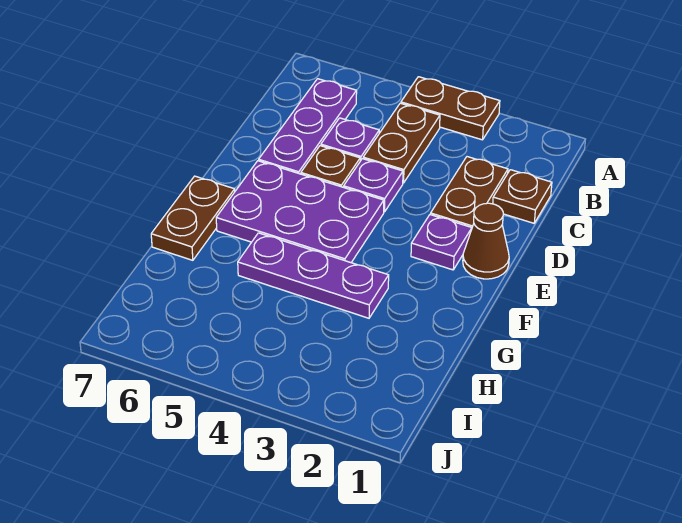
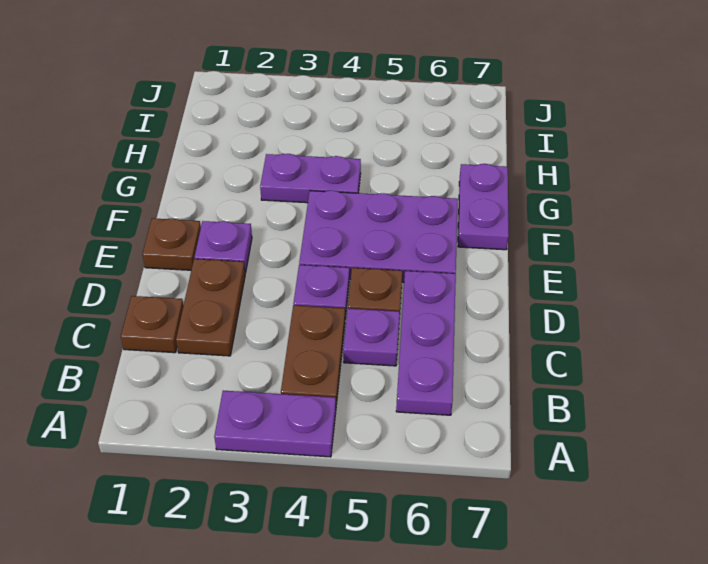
brown plate A3:A4 level 1 -> purple plate A3:A4 level 1
brown cone E1 level 1 -> brown plate E1 level 1
brown plate F7:G7 level 1 -> purple plate F7:G7 level 1
purple plate G3:G5 level 1 -> purple plate G3:G4 level 1

